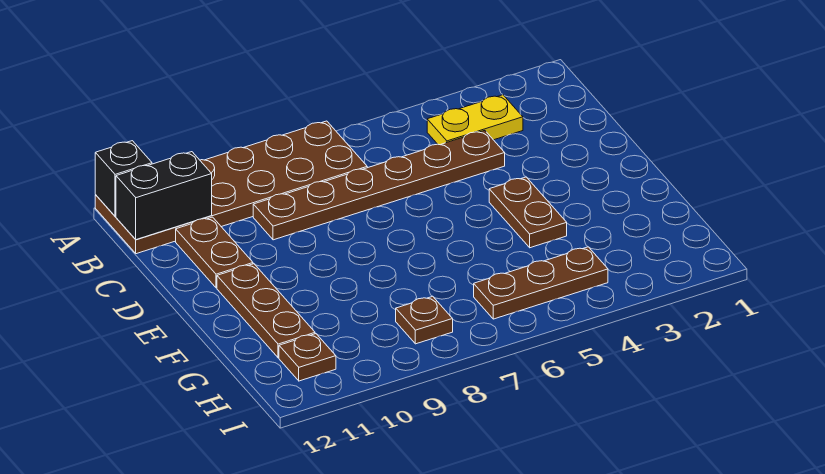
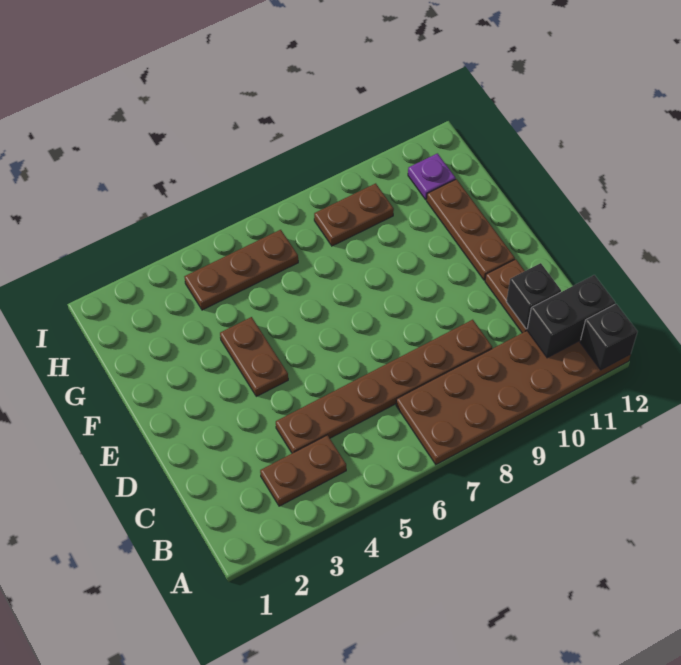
yellow plate B3:B4 level 1 -> brown plate B3:B4 level 1
none -> black brick C11 level 2
brown plate H8 level 1 -> brown plate H8:H9 level 1
brown plate H11 level 1 -> purple plate H11 level 1

